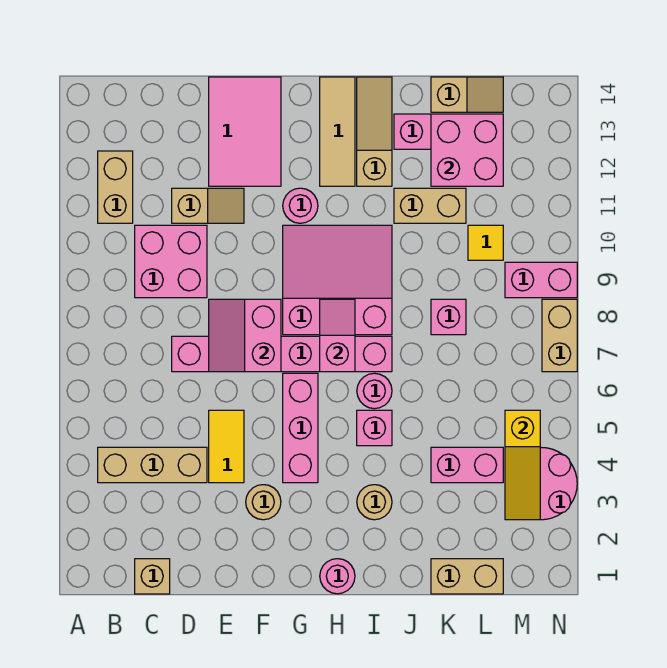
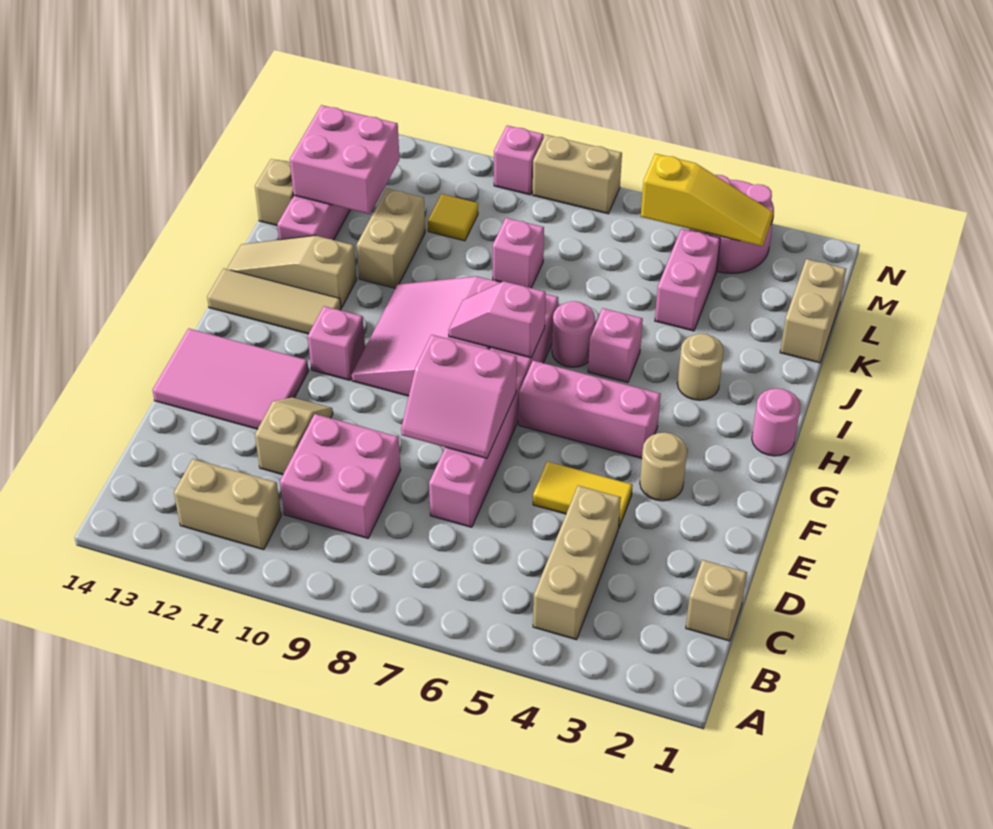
pink round brick G11 level 1 -> pink brick G11 level 1
pink brick M9:N9 level 1 -> pink brick N9 level 1

